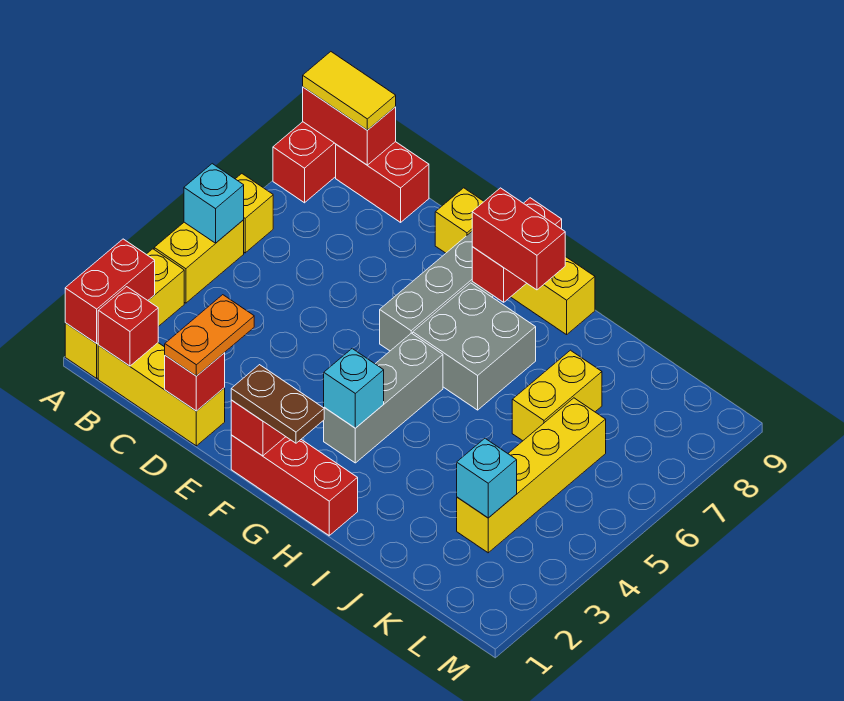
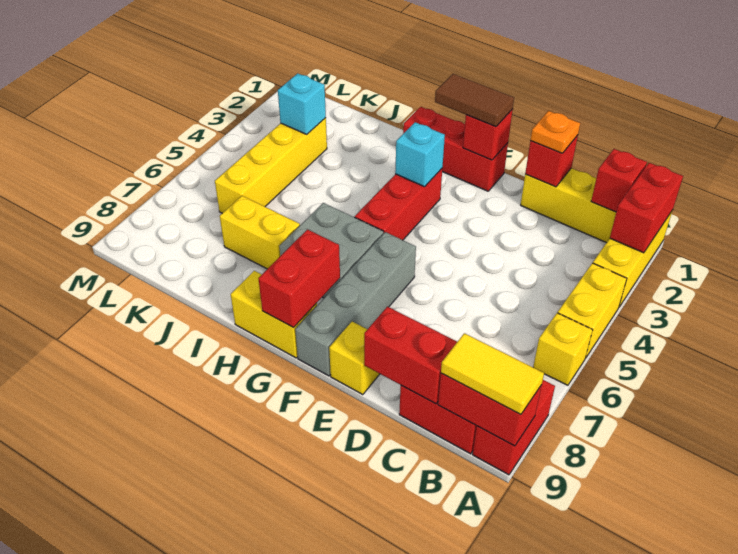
cyan brick A5 level 2 -> none
orange plate D1:D2 level 3 -> orange plate D1 level 3
brown plate F1:G1 level 3 -> brown tile F1:G1 level 3
grey brick G3:G5 level 1 -> red brick G3:G5 level 1
red brick G8:H8 level 3 -> red brick C9:D9 level 2
yellow brick J6:J7 level 1 -> yellow brick I7:J7 level 1

